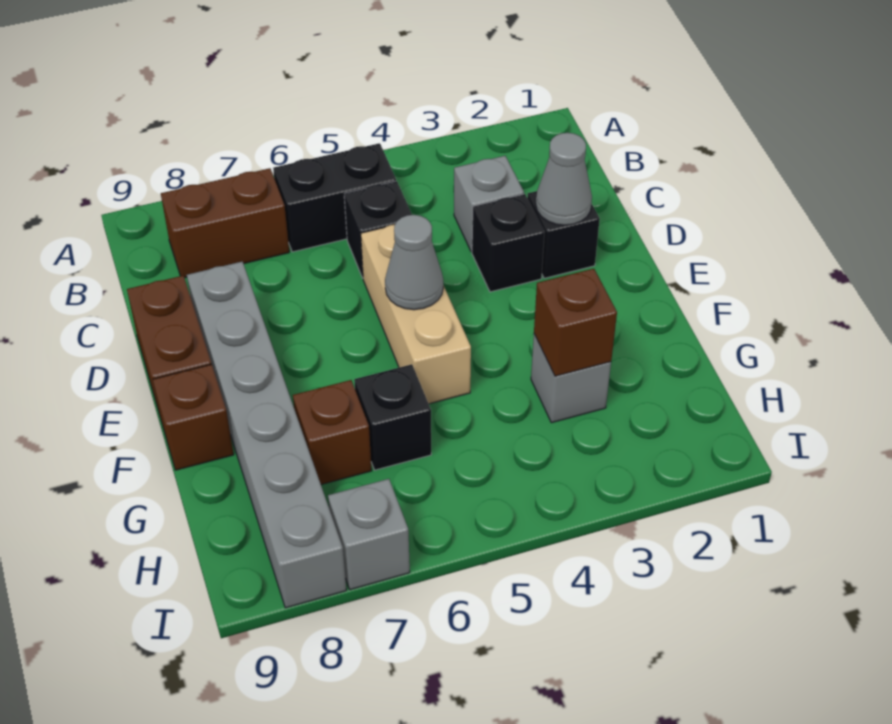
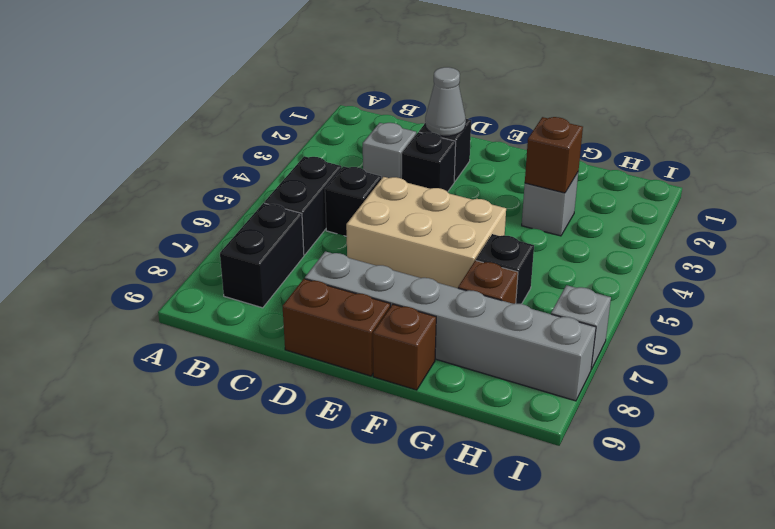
brown brick B7:B8 level 1 -> black brick B7:B8 level 1
tan brick D5:F5 level 1 -> tan brick D5:F6 level 1
grey cone E5 level 2 -> none

